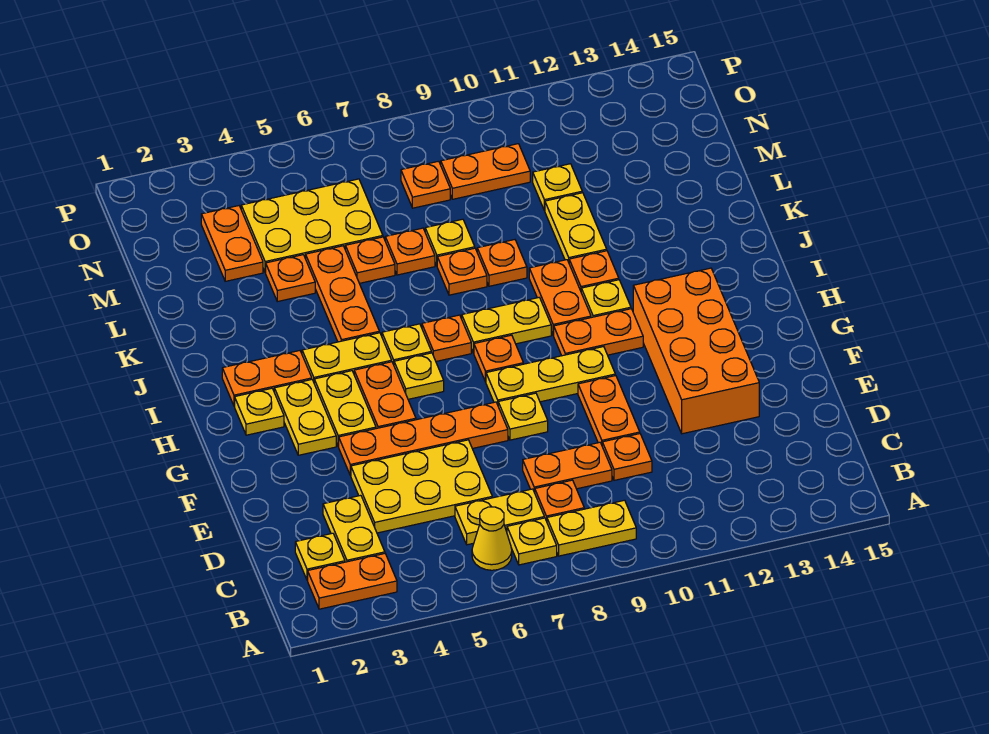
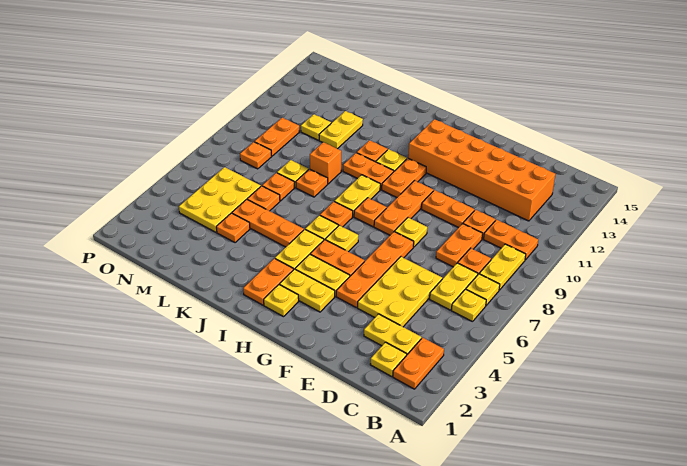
yellow cone B6 level 1 -> yellow plate B6 level 1
orange brick E12:H13 level 1 -> orange brick C12:H13 level 1
yellow plate G8:G10 level 1 -> orange plate G8:G10 level 1
orange plate K9 level 1 -> orange brick K9 level 1
yellow plate K11:L11 level 1 -> yellow plate L11:L12 level 1
orange plate M3:N3 level 1 -> orange plate B10:C10 level 1

